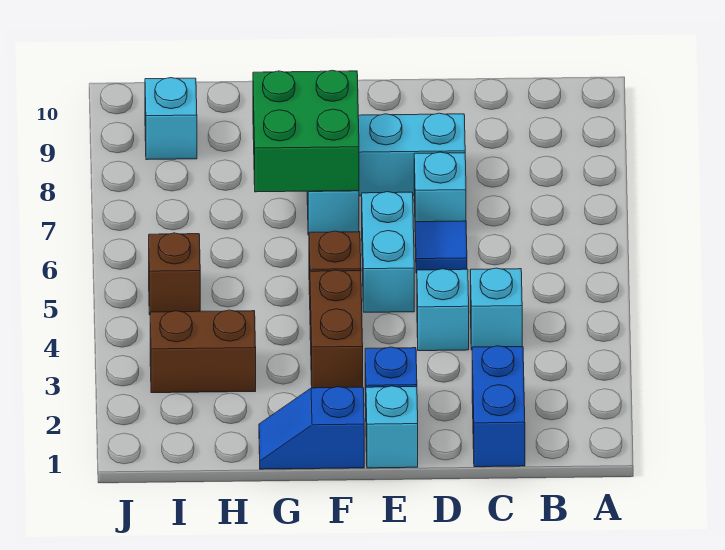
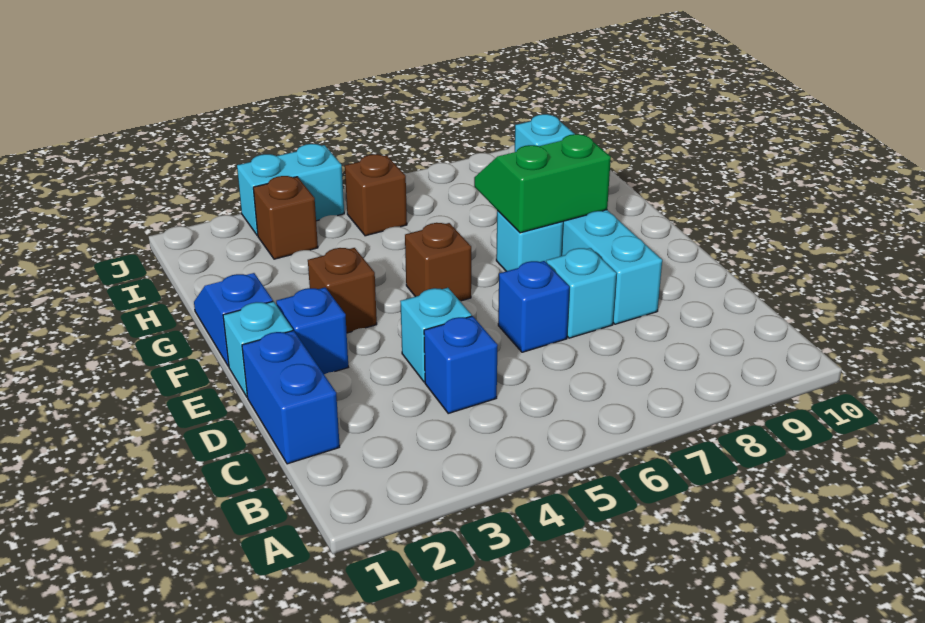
blue brick C1:C2 level 1 -> blue brick C1:D1 level 1
cyan brick C4 level 1 -> blue brick C4 level 1
blue tile D6 level 1 -> blue brick D6 level 1
cyan brick E5:E6 level 1 -> cyan brick J3:J4 level 1
brown brick F3:F4 level 1 -> brown brick F3 level 1
green brick F7:G8 level 2 -> green slope F7:G8 level 2 top F
brown brick H3:I3 level 1 -> brown brick I3 level 1

